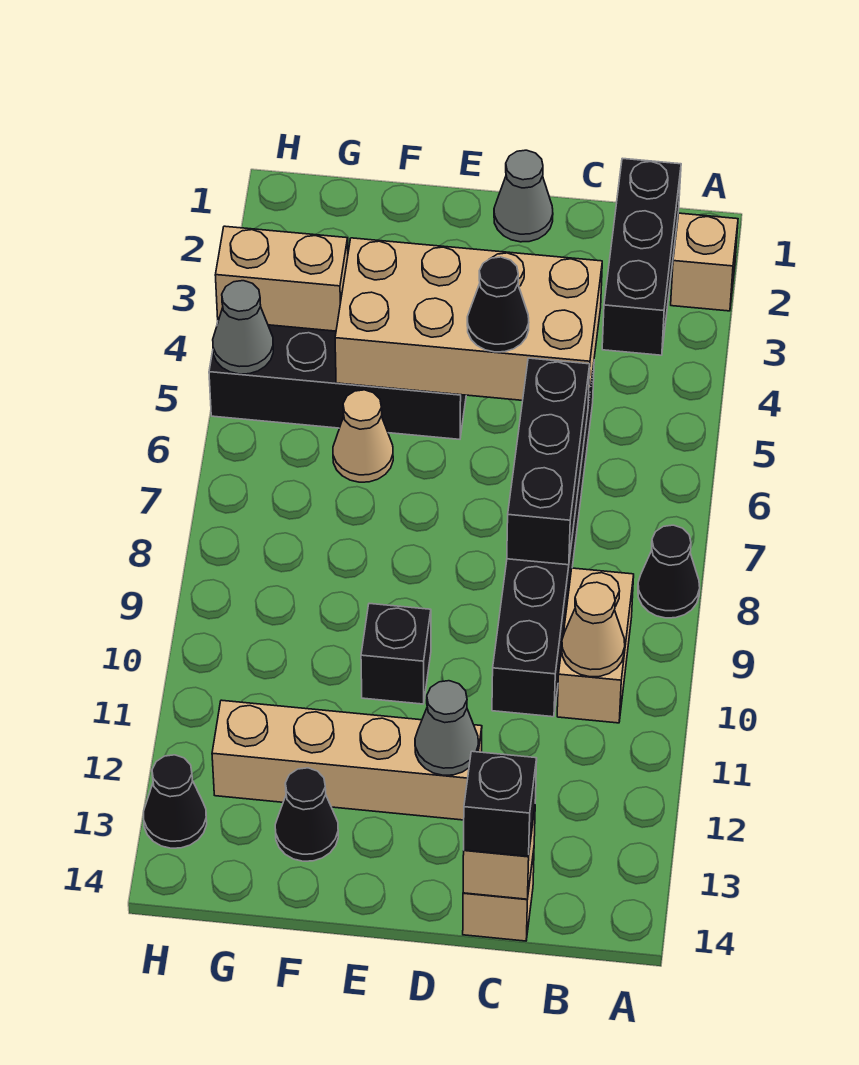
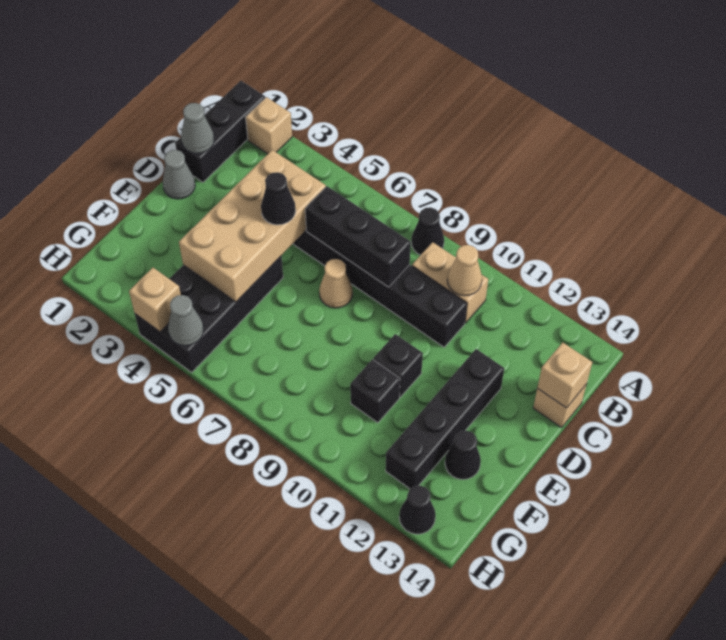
black brick B1:B3 level 1 -> black brick A1:C1 level 1
black brick C14 level 3 -> black brick F10 level 1
tan brick D12:G12 level 1 -> black brick D12:G12 level 1
grey cone D12 level 2 -> grey cone C1 level 2
tan cone F6 level 1 -> tan cone D7 level 1
tan brick G4:H4 level 2 -> tan brick H4 level 2

